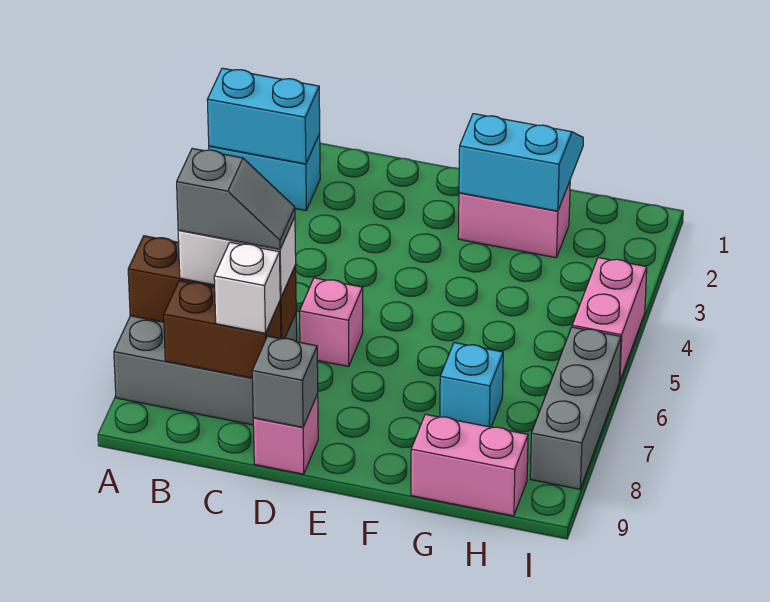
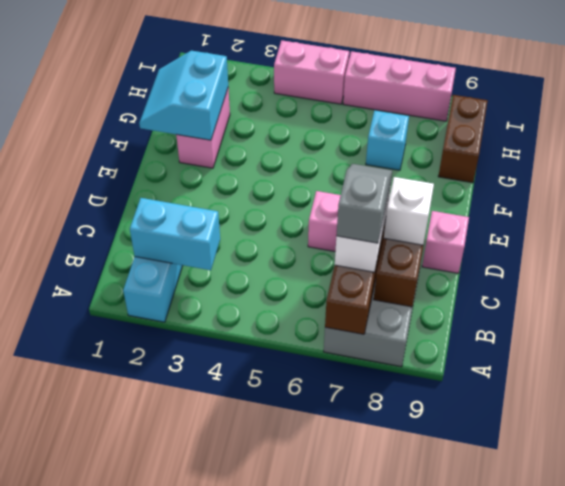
cyan brick A2:B2 level 2 -> cyan brick B2:B3 level 2
grey brick D9 level 2 -> none
pink brick G9:H9 level 1 -> brown brick G9:H9 level 1
grey brick I6:I8 level 1 -> pink brick I6:I8 level 1

